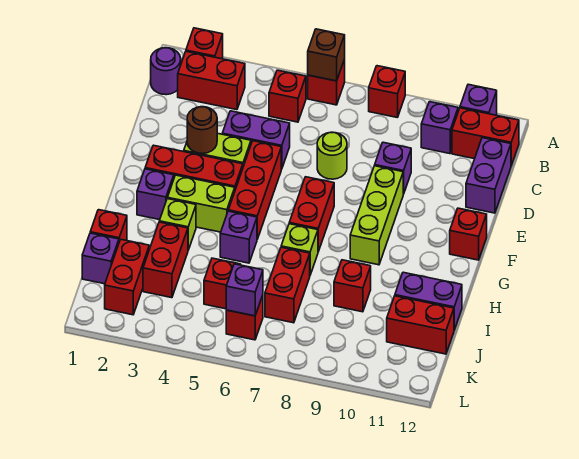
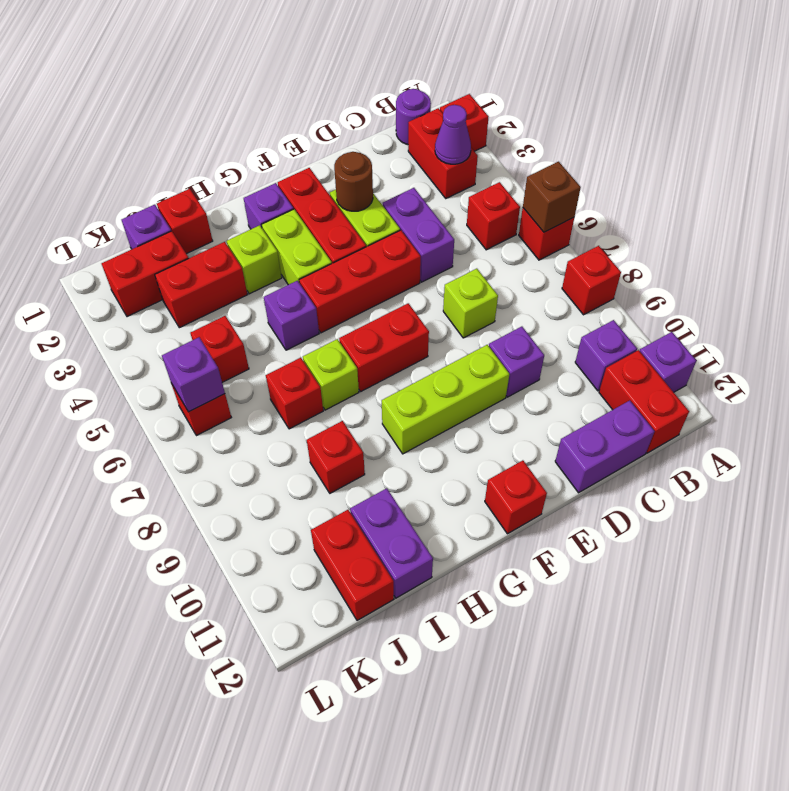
none -> purple cone B3 level 2
lime round brick D7 level 1 -> lime brick D7 level 1
red brick I7:J7 level 1 -> red brick I7 level 1

